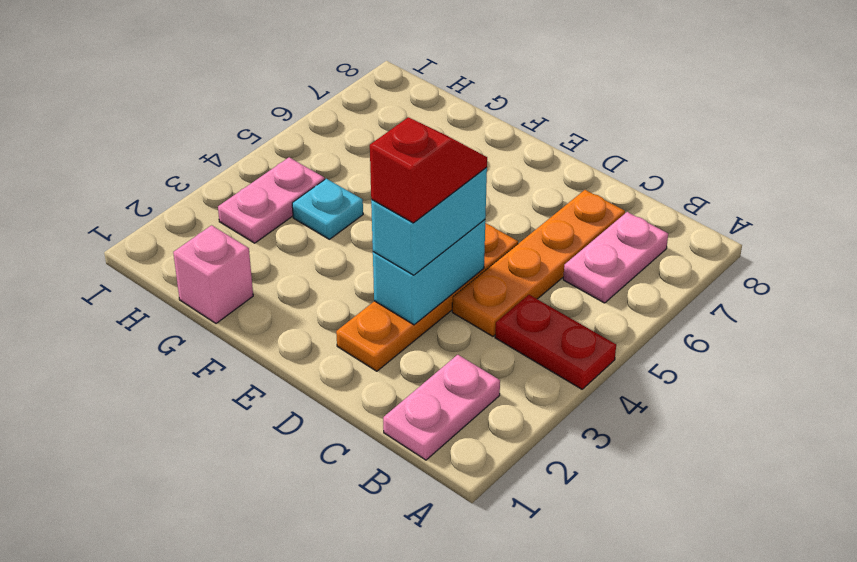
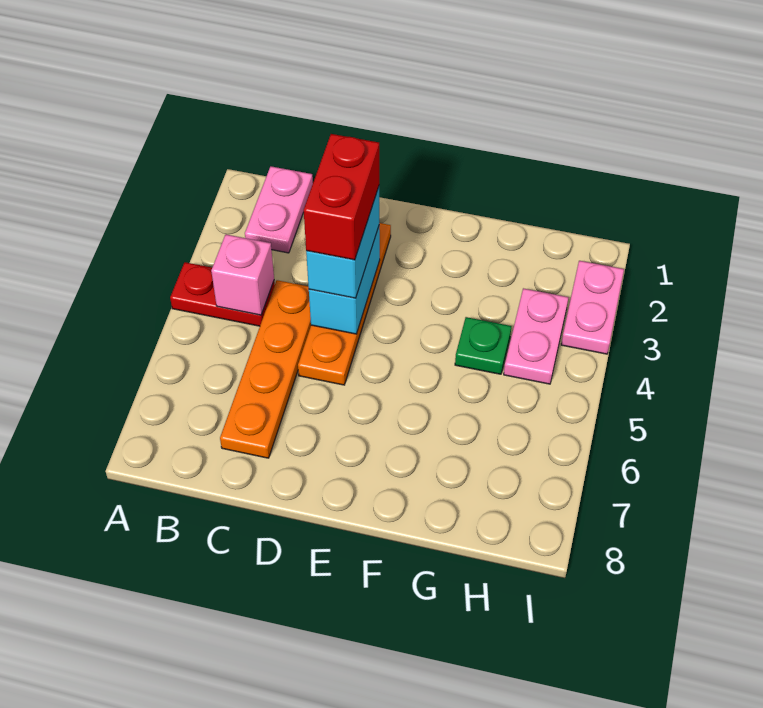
pink plate B6:B7 level 1 -> pink plate I2:I3 level 1
red slope D3:D4 level 4 top 3 -> red brick D3:D4 level 4
pink brick G1 level 1 -> pink brick B4 level 2
cyan plate G4 level 1 -> green plate G4 level 1

